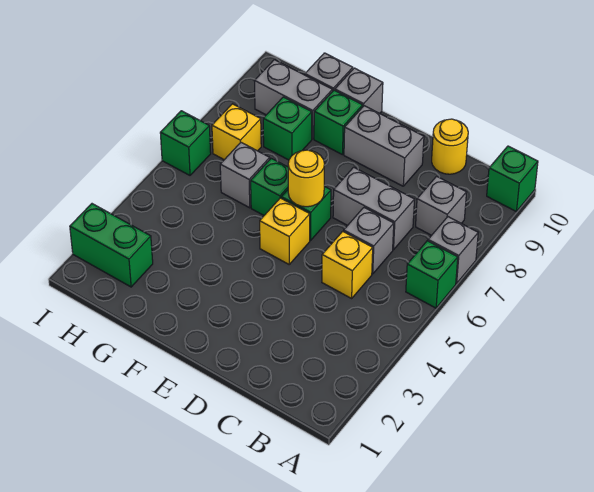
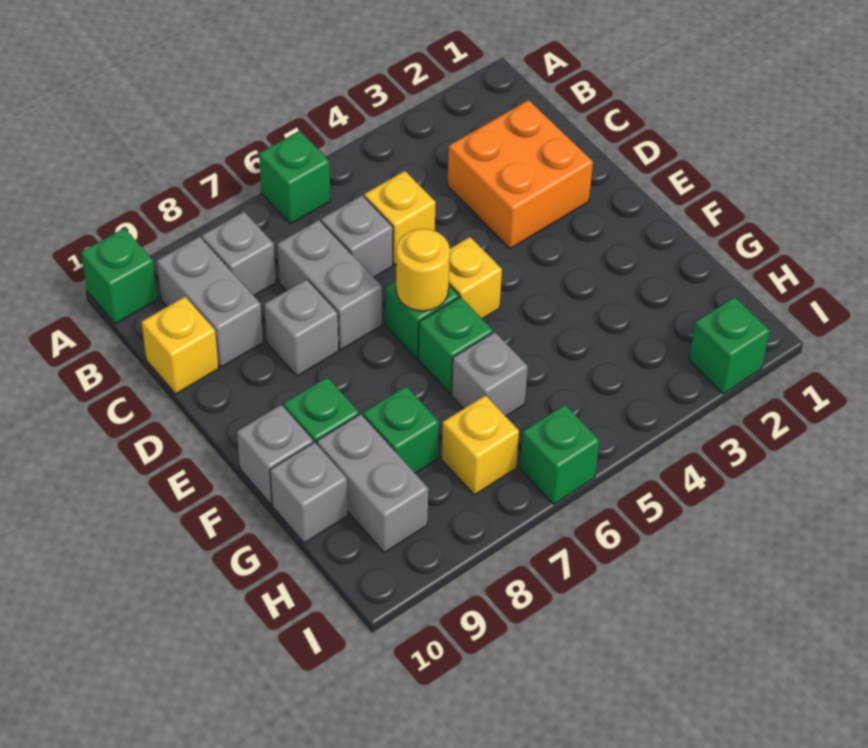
grey brick A7 level 1 -> grey brick D8 level 1
none -> orange brick C2:D3 level 1
yellow round brick C10 level 1 -> yellow brick C10 level 1
grey brick D9:E9 level 1 -> grey brick B9:C9 level 1
green brick H2:I2 level 1 -> green brick I2 level 1

